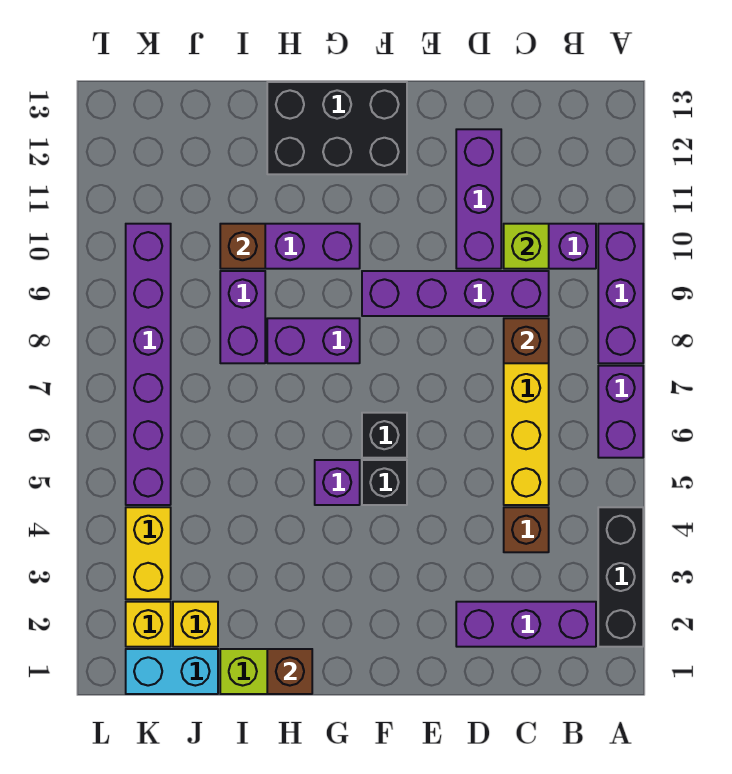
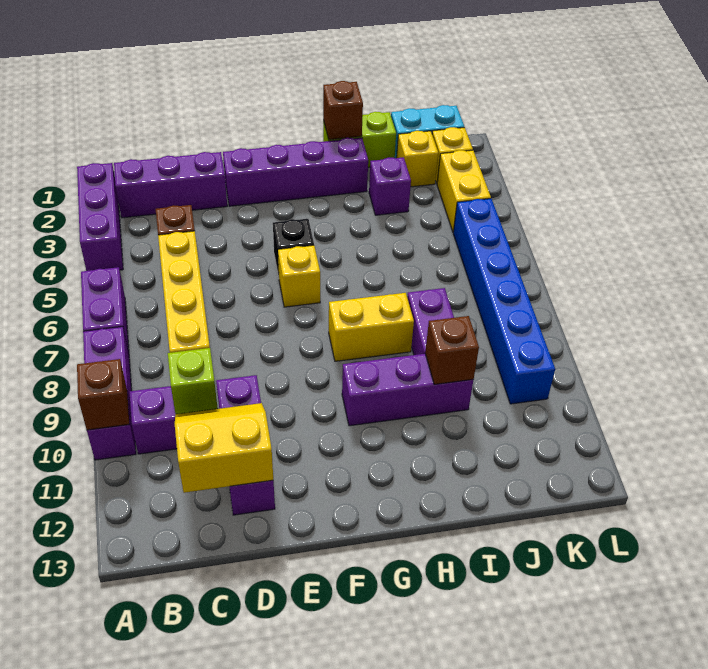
black brick A2:A4 level 1 -> purple brick A2:A4 level 1
brown brick C8 level 2 -> brown brick A10 level 2
purple brick C9:F9 level 1 -> purple brick E2:H2 level 1
none -> yellow slope C11:D12 level 2 top 12
black brick F6 level 1 -> yellow brick F6 level 1
black brick F12:H13 level 1 -> none
purple brick G5 level 1 -> purple brick I3 level 1
purple brick G8:H8 level 1 -> yellow brick G8:H8 level 1
purple brick K5:K10 level 1 -> blue brick K5:K10 level 1

